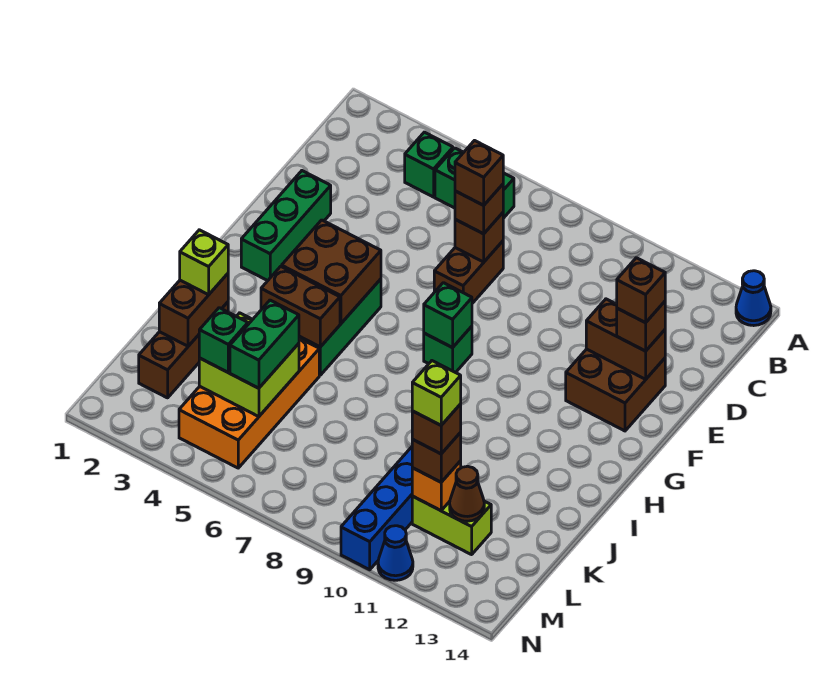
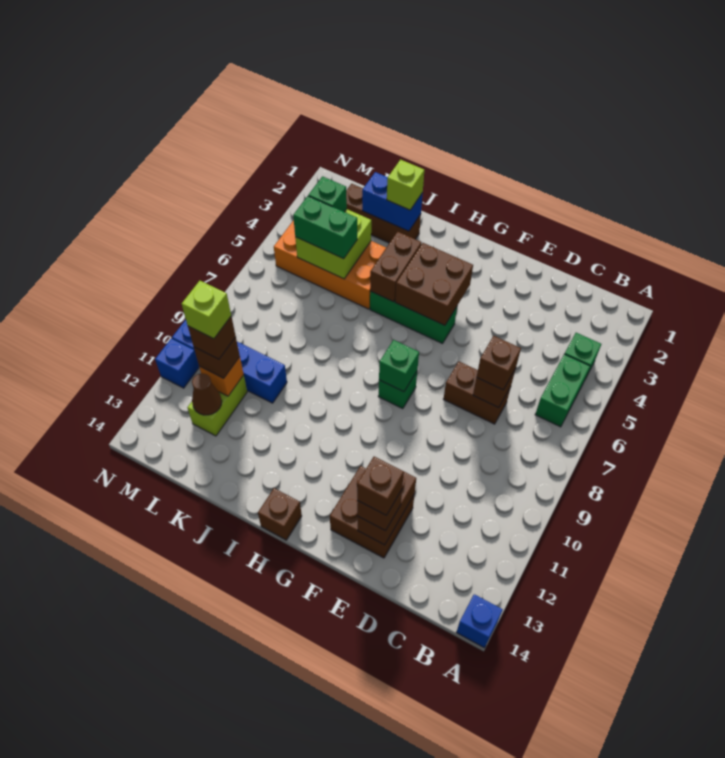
blue cone A14 level 1 -> blue brick A14 level 1
brown brick D7 level 4 -> brown brick H14 level 1
green brick E2:G2 level 1 -> none
brown brick J2:K2 level 2 -> blue brick J2:K2 level 2
blue cone N11 level 1 -> blue brick N11 level 1

